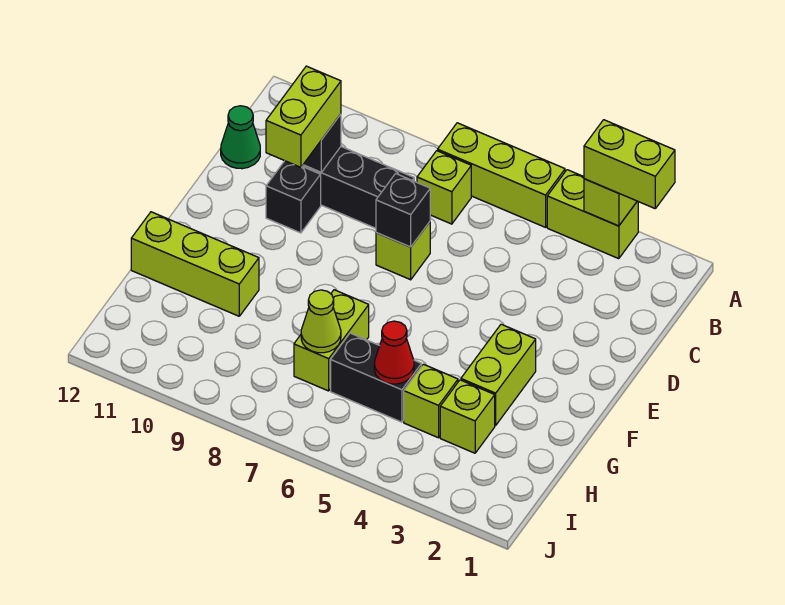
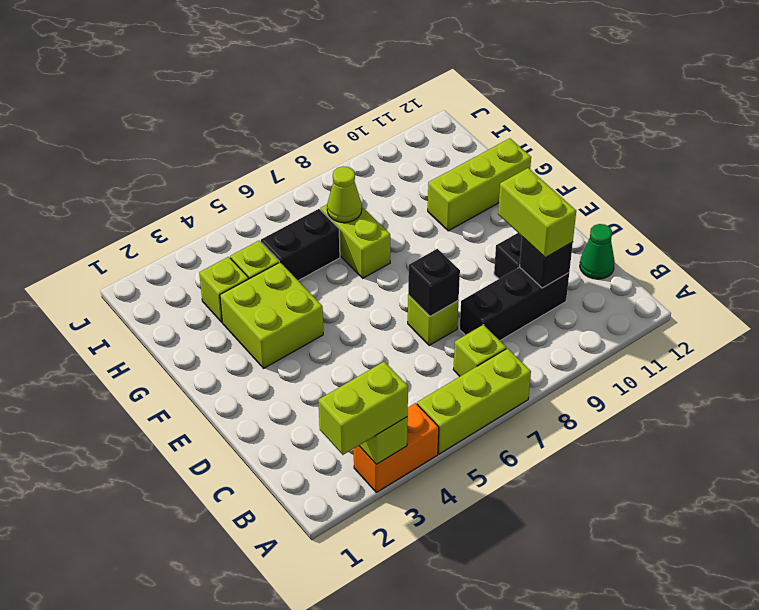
lime brick A3:A4 level 1 -> orange brick A3:A4 level 1
lime brick F3:G3 level 1 -> lime brick F3:G4 level 1
red cone H5 level 2 -> none

